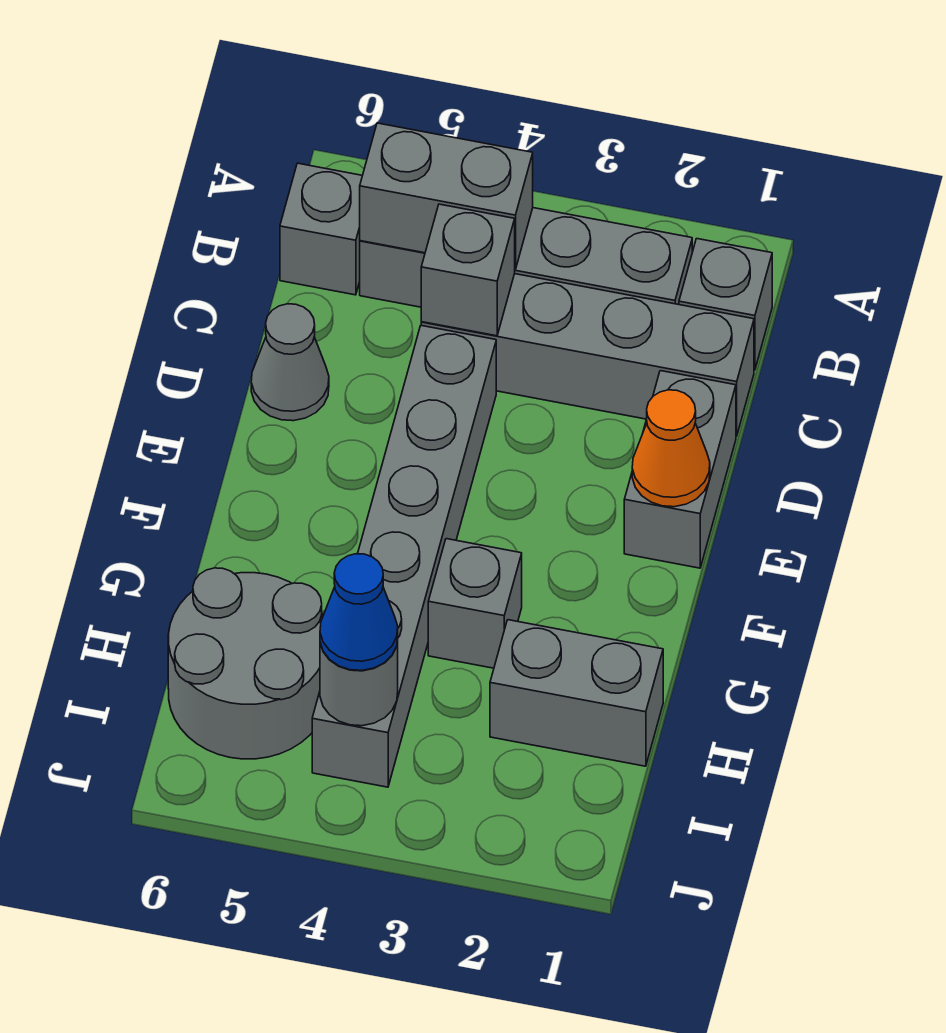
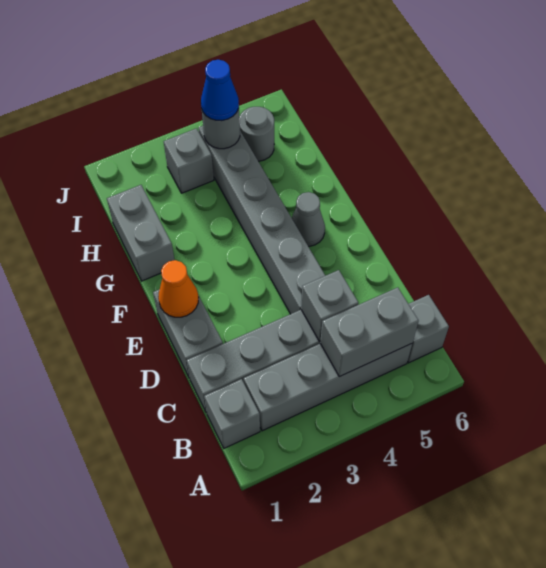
grey cone D6 level 1 -> grey cone F5 level 1
grey brick G3 level 1 -> grey brick I3 level 1
grey brick H1:H2 level 1 -> grey brick G1:H1 level 1
grey round brick H5:I6 level 1 -> grey round brick I5 level 1

